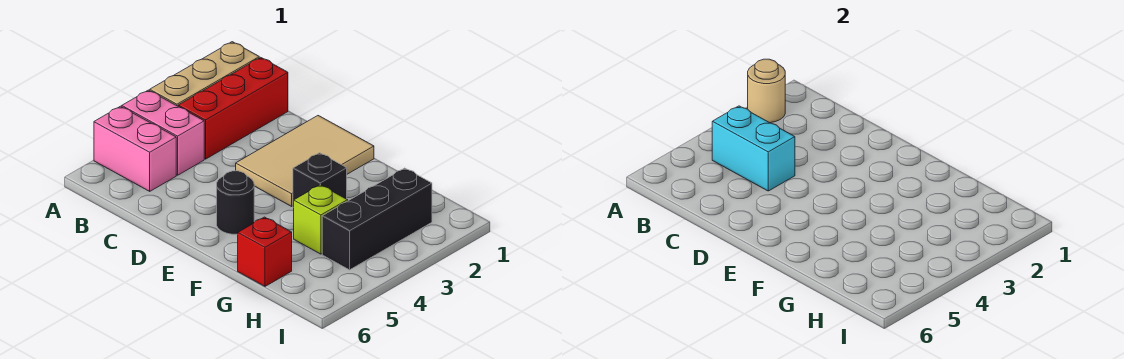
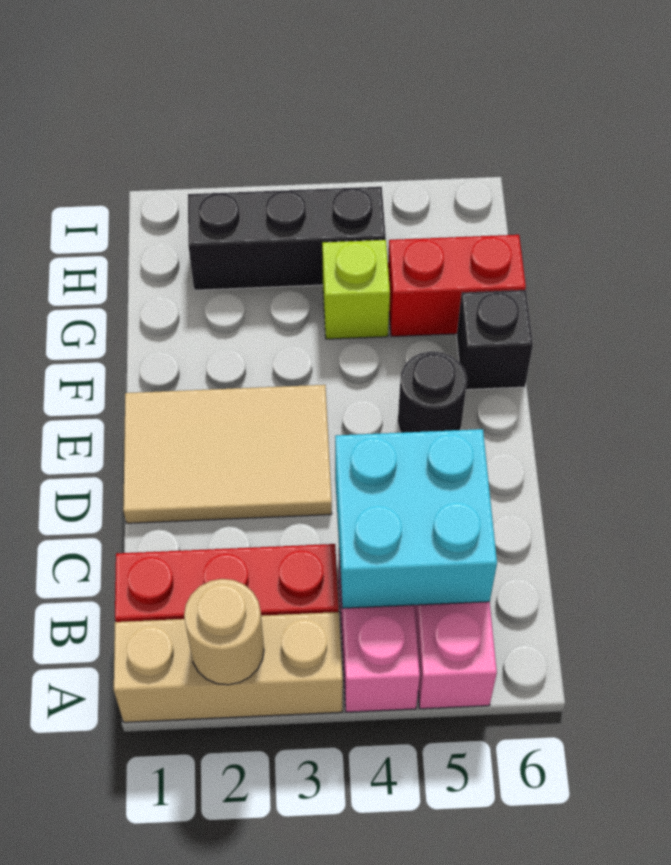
cyan brick B4:C4 level 2 -> cyan brick B4:C5 level 2
black brick F3 level 1 -> black brick F6 level 1
red brick G6 level 1 -> red brick G5:G6 level 1

